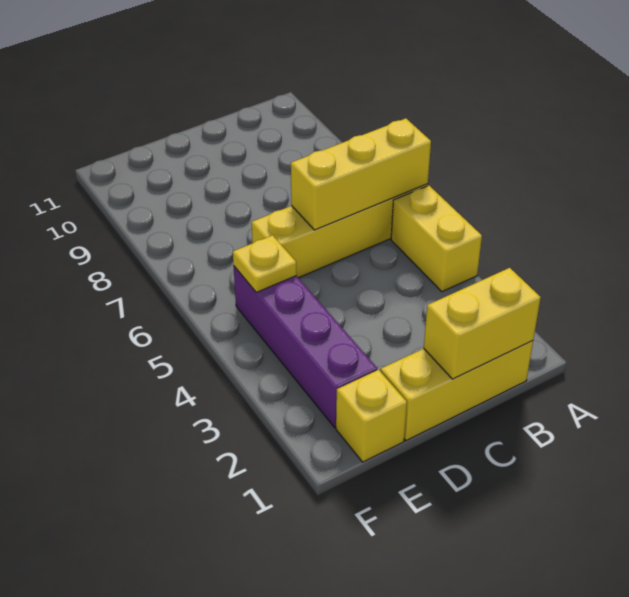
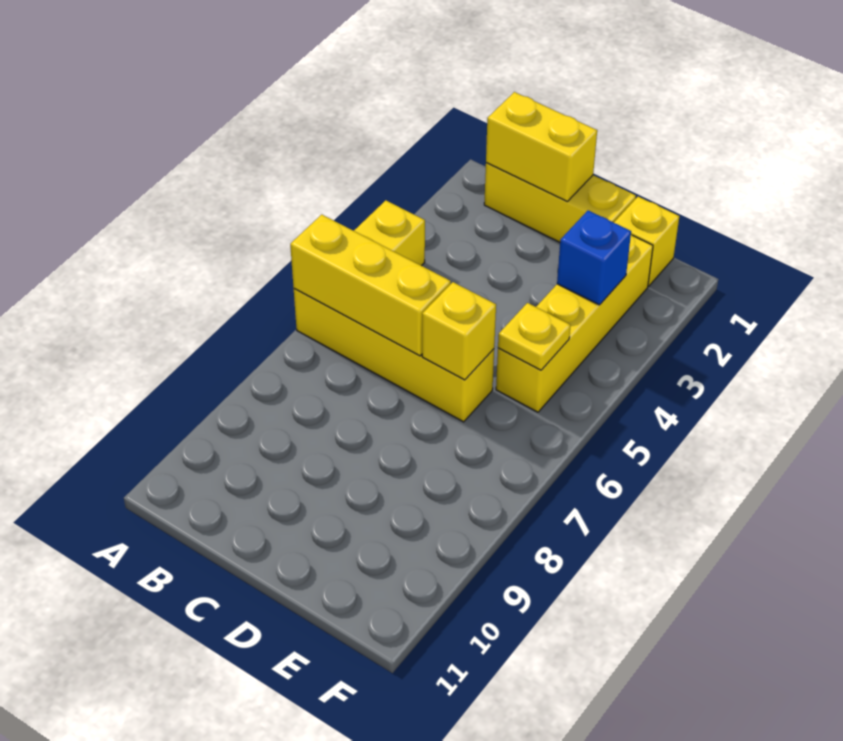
none -> yellow brick D6 level 2
purple brick E2:E5 level 1 -> yellow brick E2:E5 level 1
none -> blue brick E3 level 2

